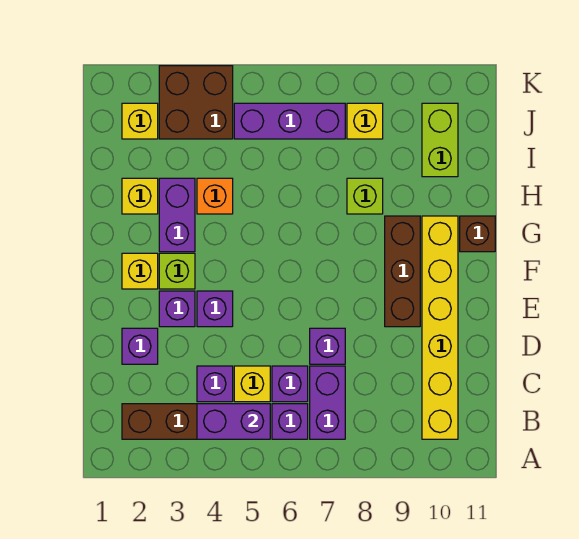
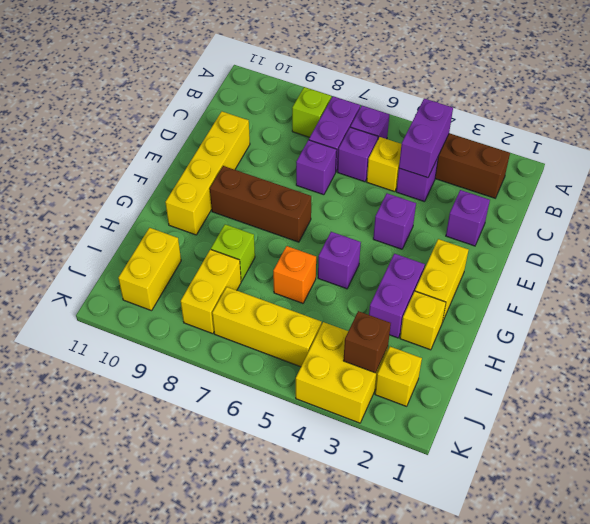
purple brick B4:B5 level 2 -> purple brick B4:C4 level 2
yellow brick B10:G10 level 1 -> yellow brick D10:G10 level 1
purple brick E3 level 1 -> purple brick G5 level 1
brown brick E9:G9 level 1 -> brown brick F7:F9 level 1
yellow brick F2 level 1 -> yellow brick F2:G2 level 1
lime brick F3 level 1 -> lime brick B8 level 1
brown brick G11 level 1 -> brown brick J3 level 2
orange brick H4 level 1 -> orange brick H6 level 1
lime brick I10:J10 level 1 -> yellow brick I10:J10 level 1
brown brick J3:K4 level 1 -> yellow brick J3:K4 level 1
purple brick J5:J7 level 1 -> yellow brick J5:J7 level 1
yellow brick J8 level 1 -> yellow brick I8:J8 level 1

